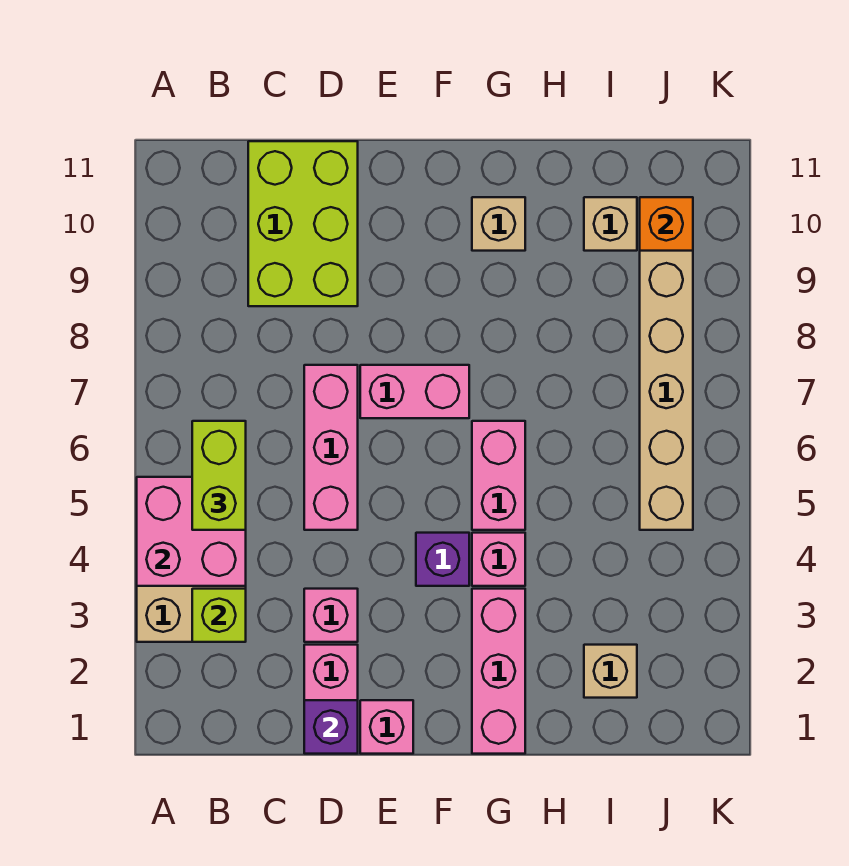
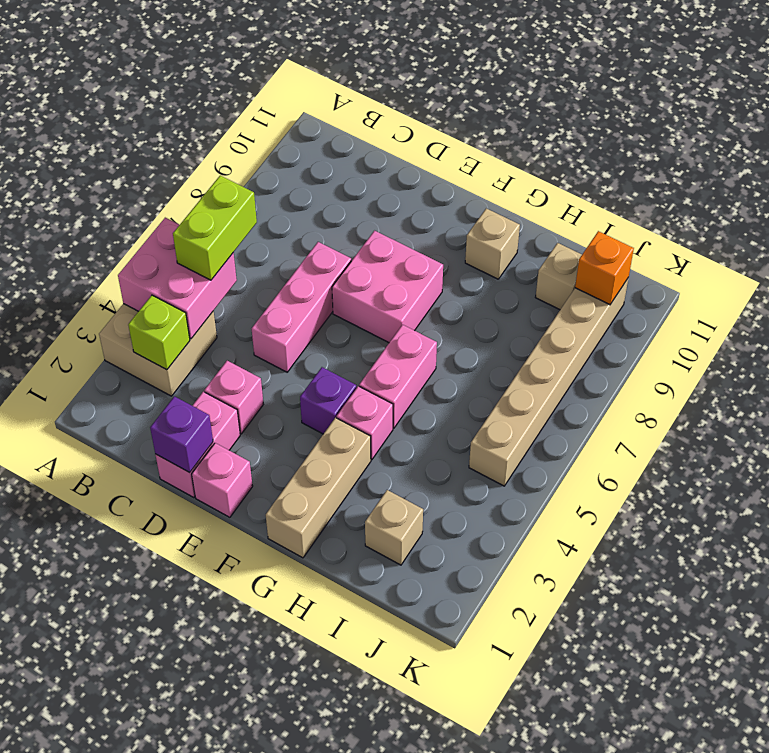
lime brick C9:D11 level 1 -> none
pink brick E7:F7 level 1 -> pink brick E7:F8 level 1
pink brick G1:G3 level 1 -> tan brick G1:G3 level 1

